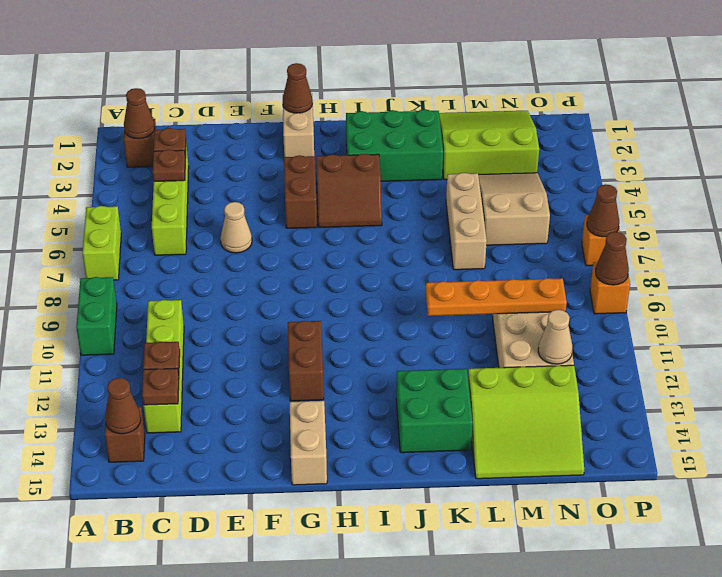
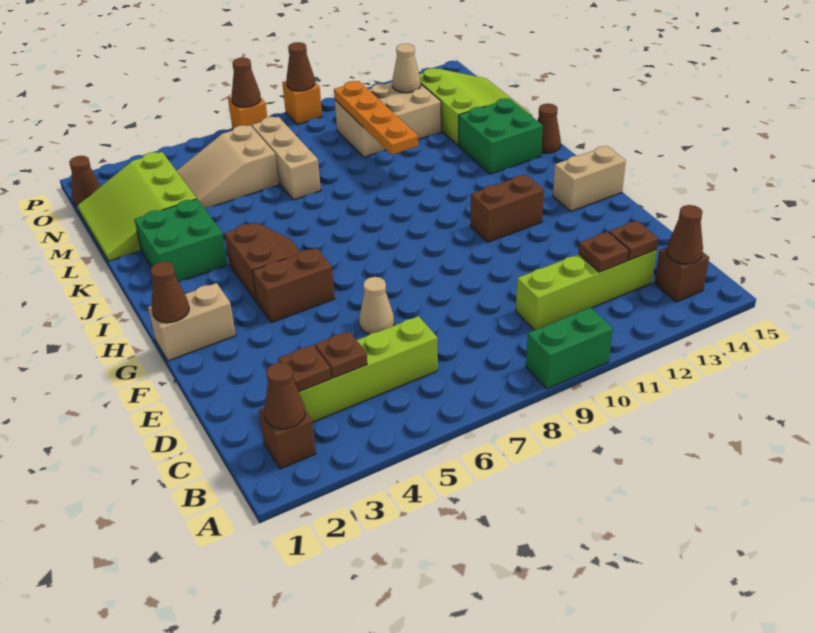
lime brick A6:A7 level 1 -> none
green brick I2:K3 level 1 -> green brick J2:K3 level 1
none -> brown cone J15 level 1
tan brick L5:L7 level 1 -> tan brick L7:N7 level 1
none -> brown cone O1 level 1

